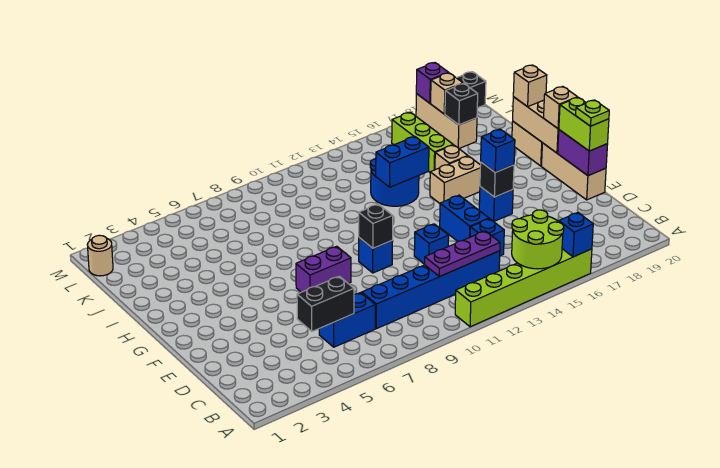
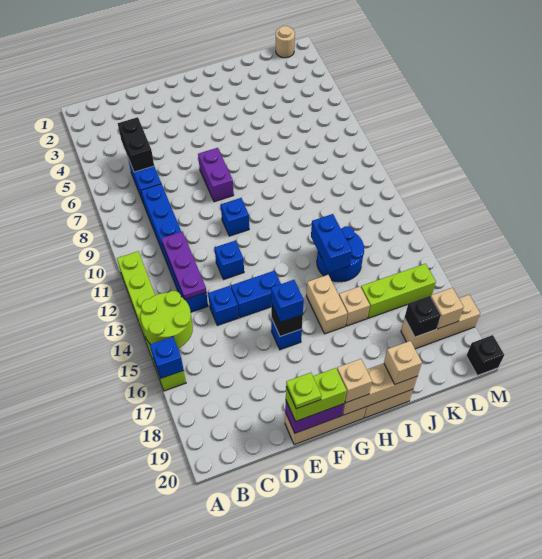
black brick F10 level 2 -> none
purple brick M18 level 2 -> none

